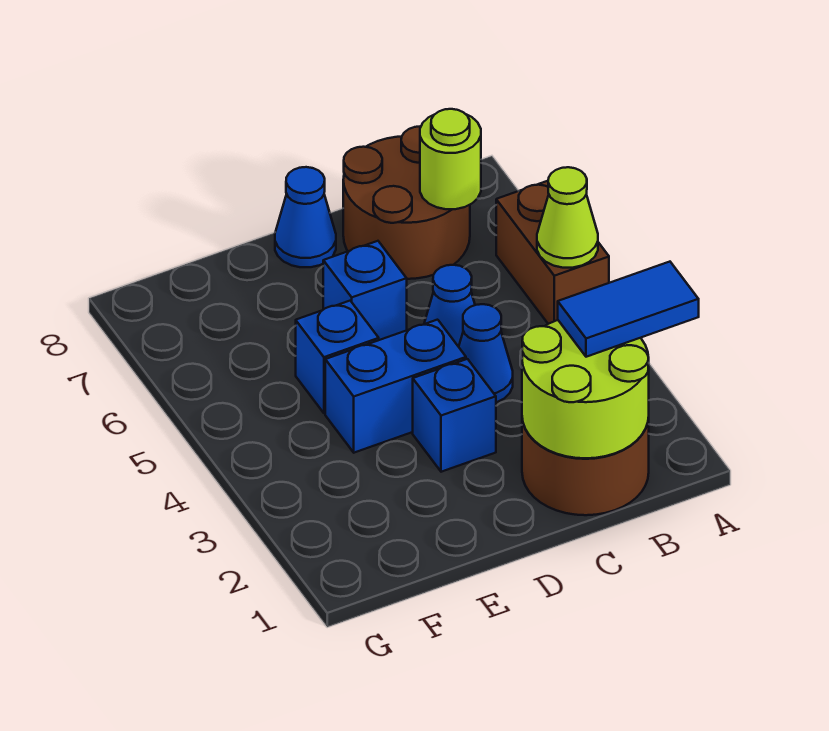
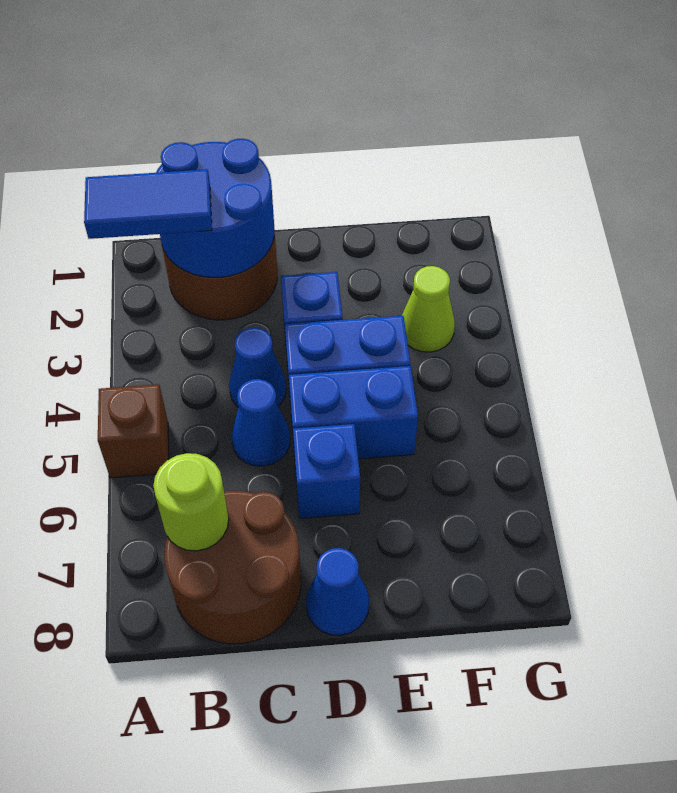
brown brick A5:A6 level 1 -> brown brick A5 level 1
lime cone A5 level 2 -> lime cone F3 level 1
lime round brick B1:C2 level 2 -> blue round brick B1:C2 level 2
blue brick E5 level 1 -> blue brick D5:E5 level 1

